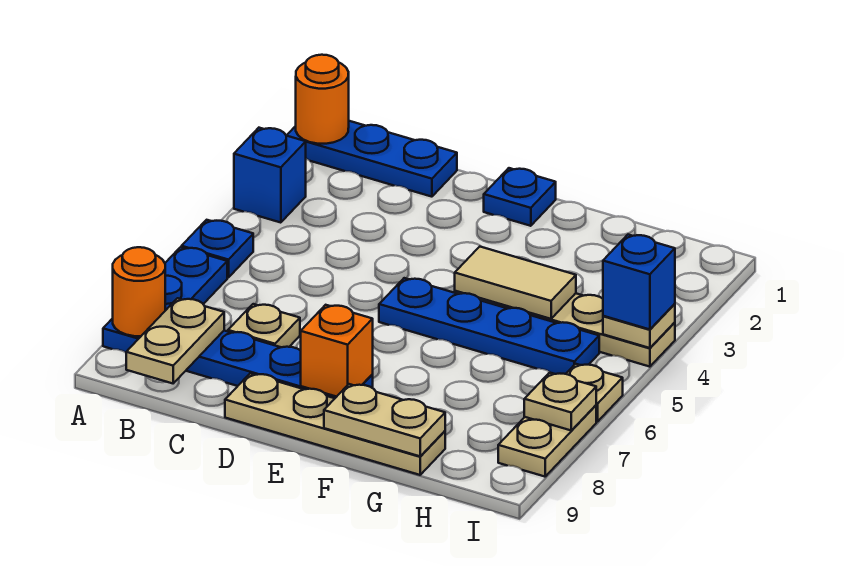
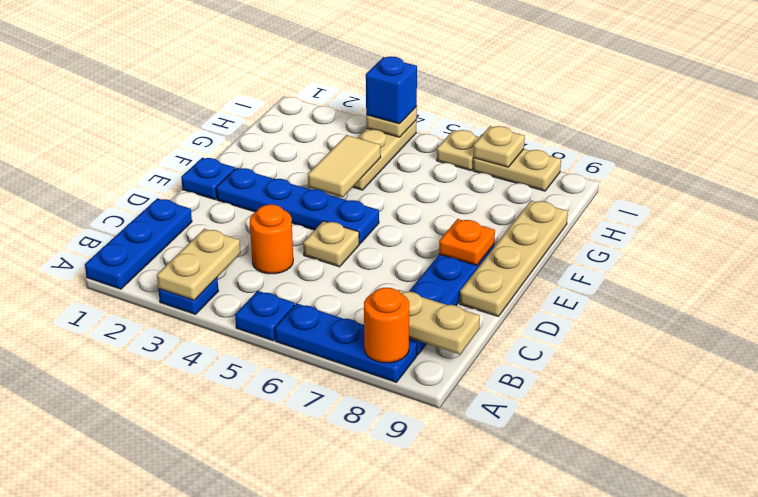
orange round brick A1 level 2 -> orange round brick C4 level 1
blue brick A3 level 1 -> blue plate A3 level 1
tan plate C7 level 1 -> tan plate D5 level 1
blue plate E5:H5 level 1 -> blue plate E2:E5 level 1
orange brick E8 level 2 -> orange plate E8 level 2
tan plate F9:G9 level 2 -> tan plate A3:B3 level 2

